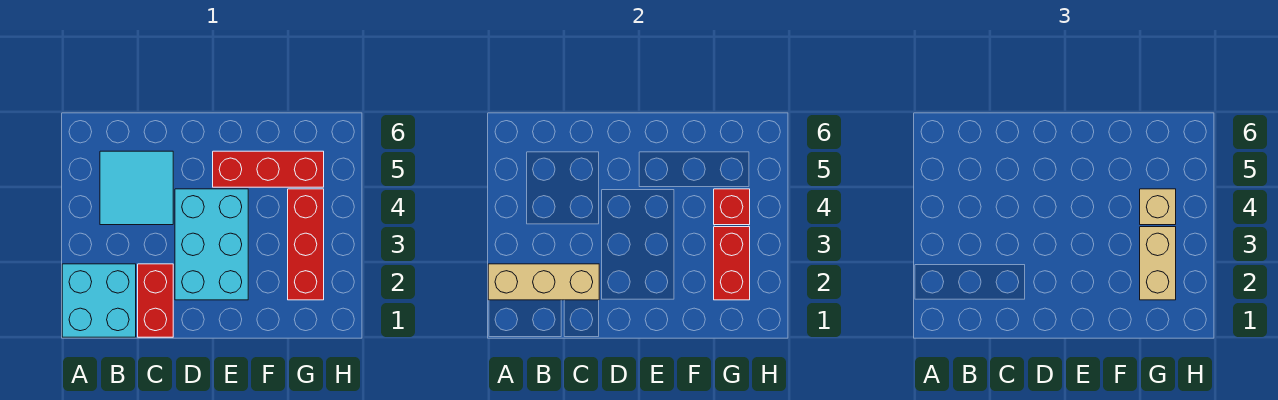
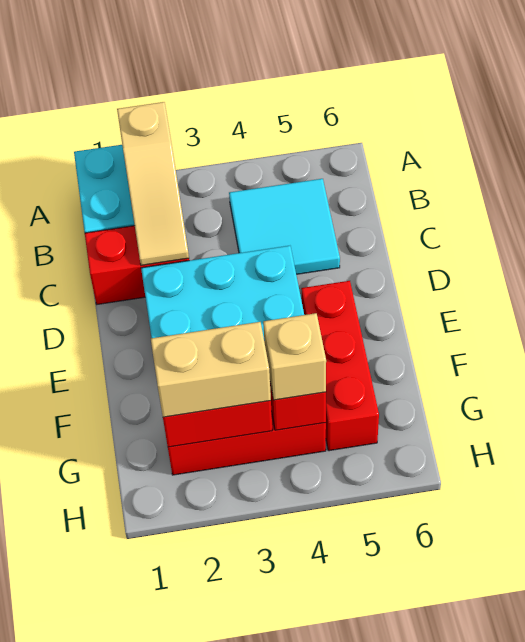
tan brick A2:C2 level 2 -> tan slope A2:C2 level 2 top A

